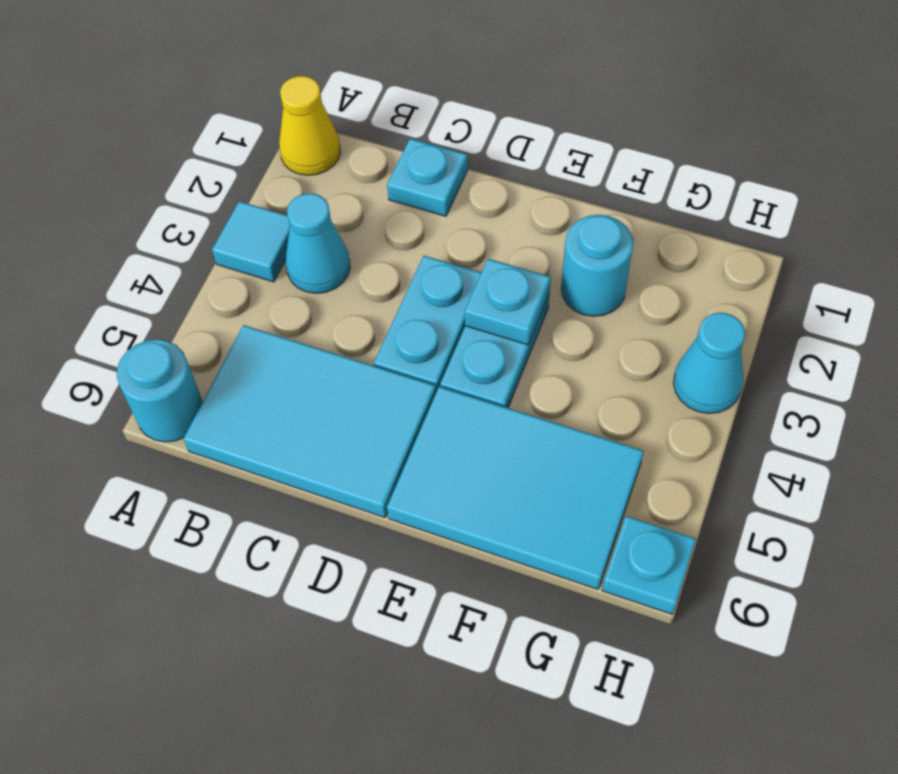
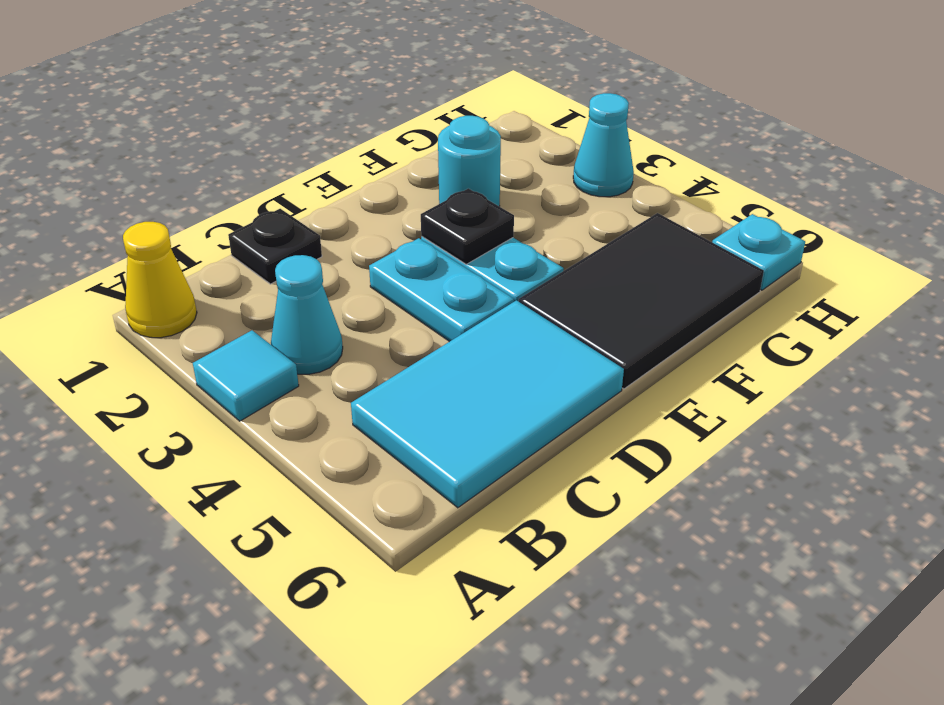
cyan round brick A6 level 1 -> none
cyan plate C1 level 1 -> black plate C1 level 1
cyan plate E3 level 2 -> black plate E3 level 2
cyan tile E5:G6 level 1 -> black tile E5:G6 level 1

